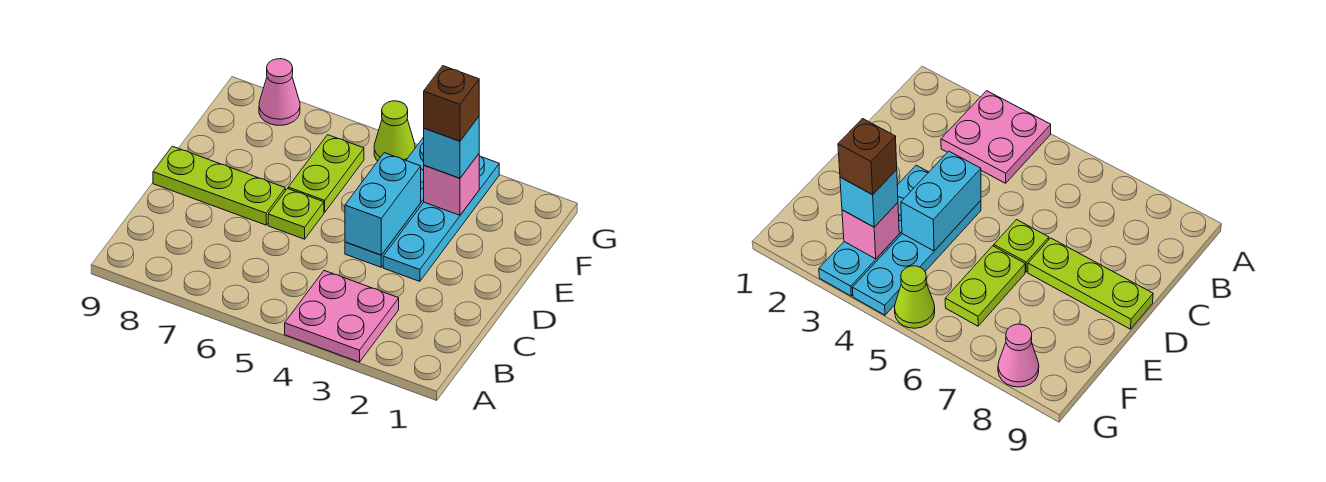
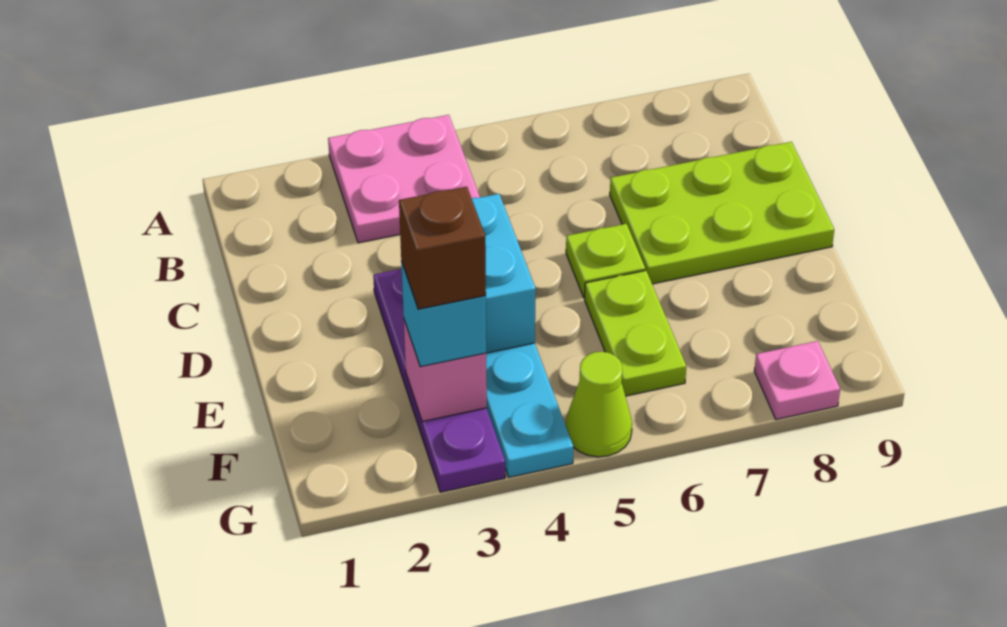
cyan plate D3:G3 level 1 -> purple plate D3:G3 level 1
lime plate D7:D9 level 1 -> lime plate C7:D9 level 1
pink cone G8 level 1 -> pink plate G8 level 1

